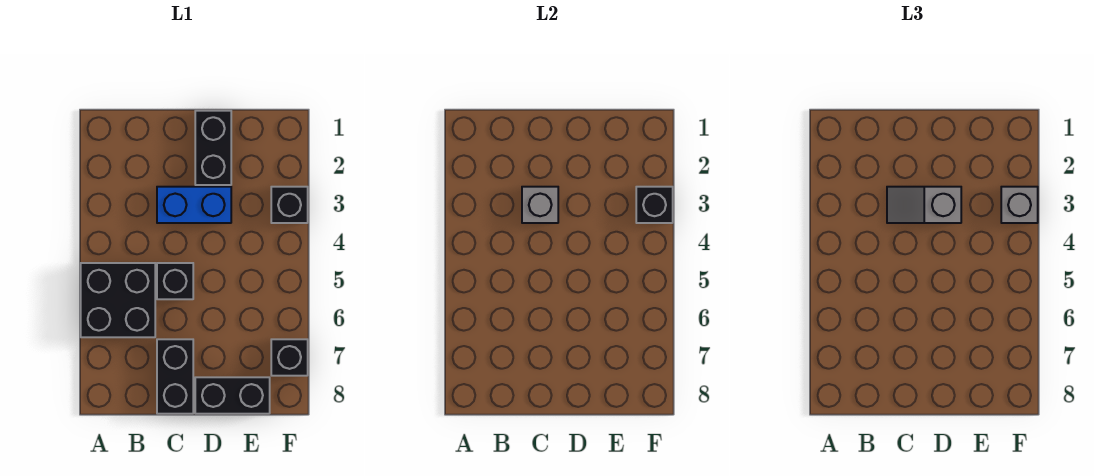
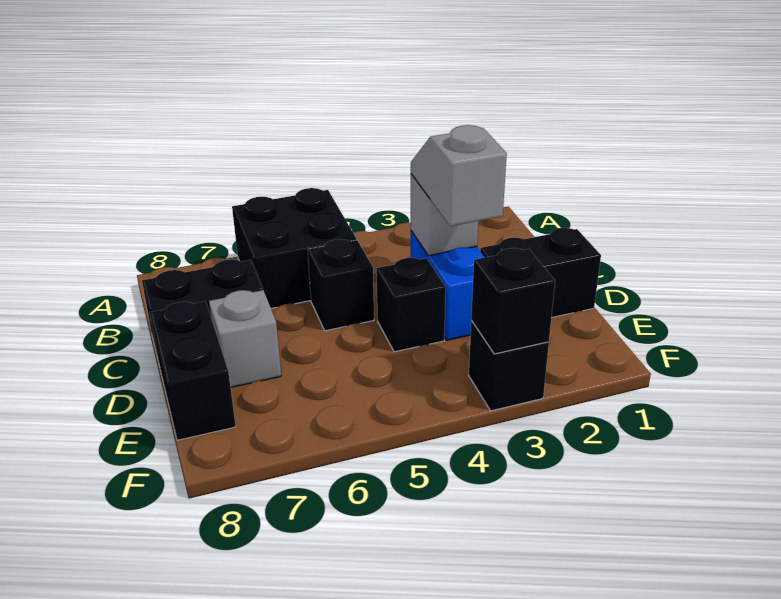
grey brick F3 level 3 -> grey brick D7 level 1
black brick F7 level 1 -> black brick D4 level 1

